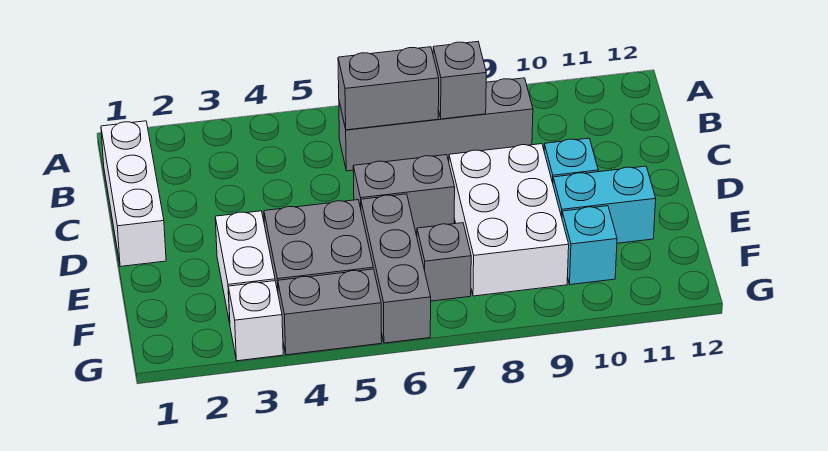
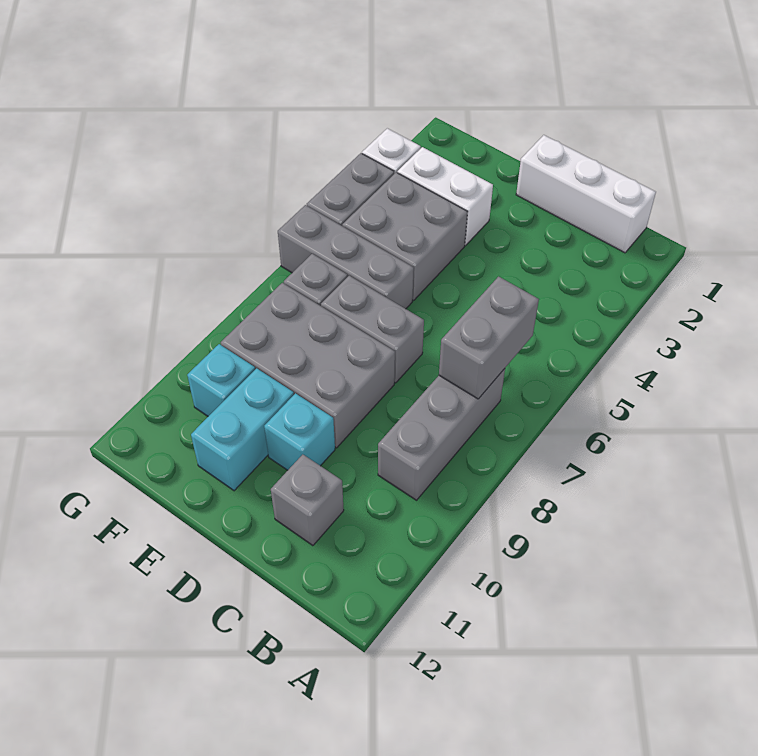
grey brick B6:B9 level 1 -> grey brick B7:B9 level 1
grey brick B8 level 2 -> grey brick C11 level 1
grey brick D6:D7 level 1 -> grey brick D7:E7 level 1
white brick D8:F9 level 1 -> grey brick D8:F9 level 1

